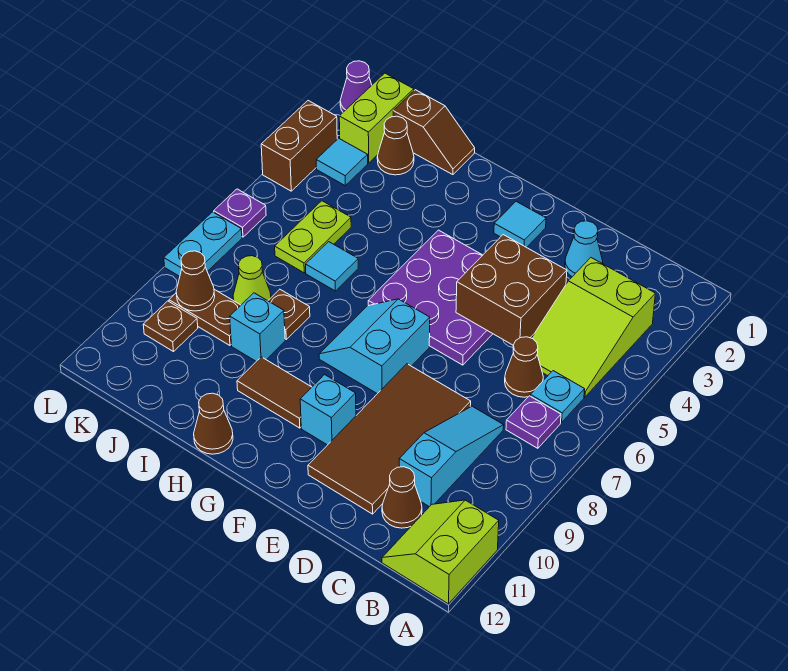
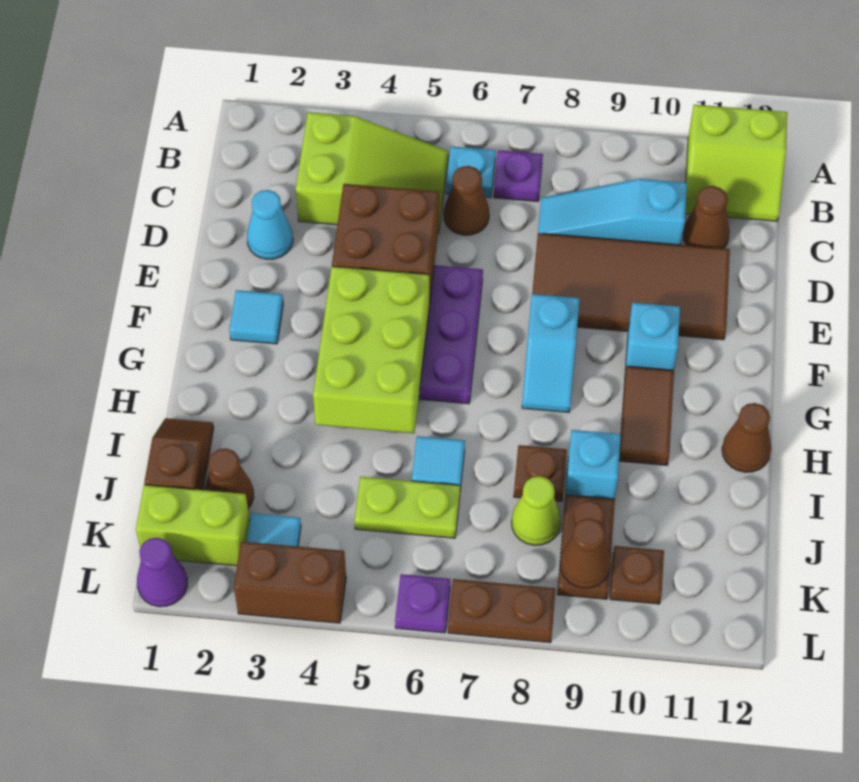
none -> lime brick F4:H5 level 2
cyan slope F7:G8 level 1 top F -> cyan slope F8:G8 level 1 top F
cyan plate L7:L8 level 1 -> brown plate L7:L8 level 1

